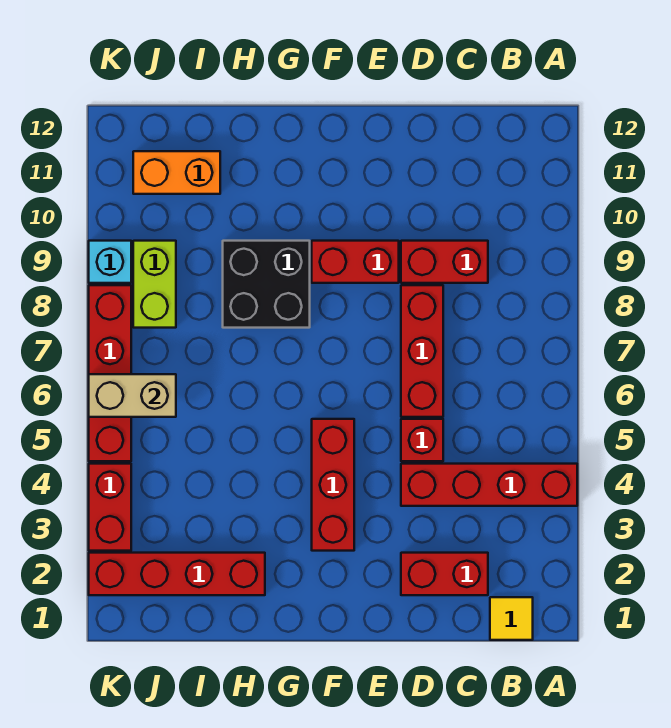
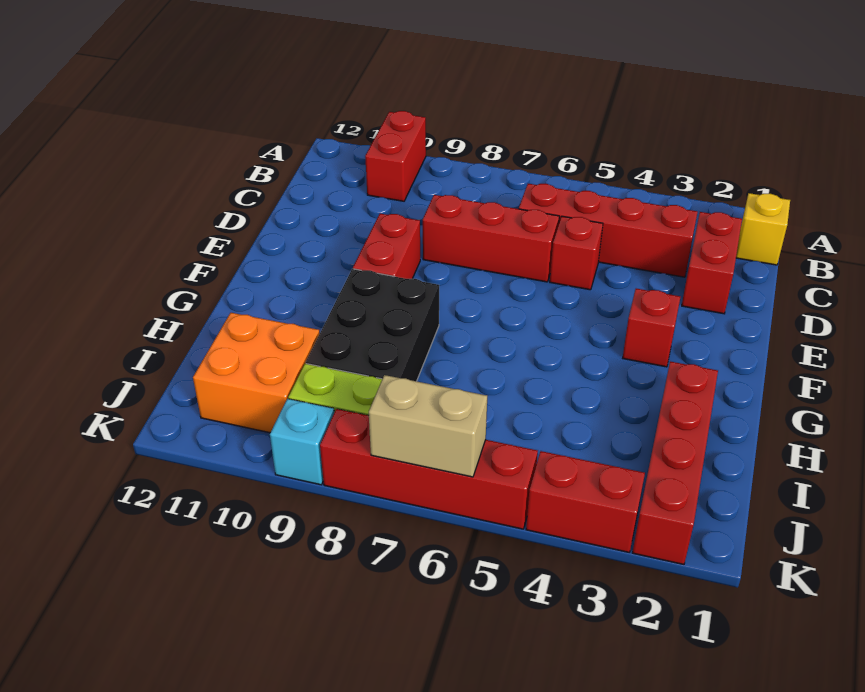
red brick A4:D4 level 1 -> red brick C3:C6 level 1
yellow tile B1 level 1 -> yellow brick B1 level 1
red brick C9:D9 level 1 -> red brick A10:B10 level 1
red brick F3:F5 level 1 -> red brick F3 level 1
black brick G8:H9 level 1 -> black brick G8:I9 level 1
orange brick I11:J11 level 1 -> orange brick I10:J11 level 1
tan brick J6:K6 level 2 -> tan brick K6:K7 level 2

